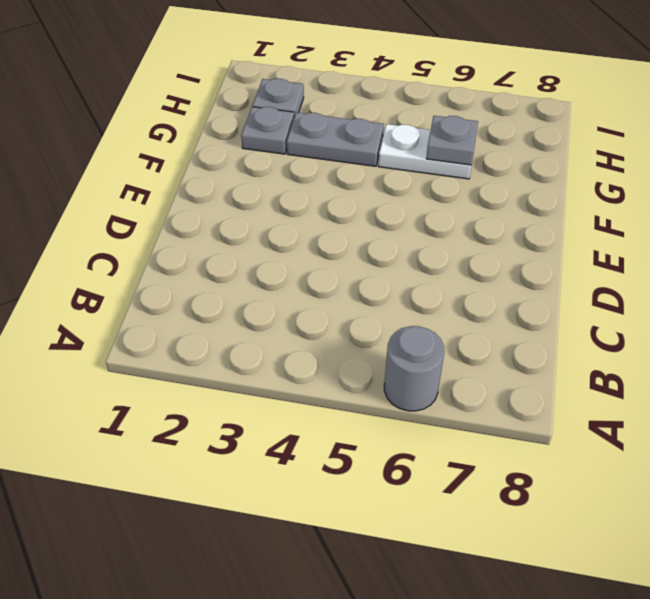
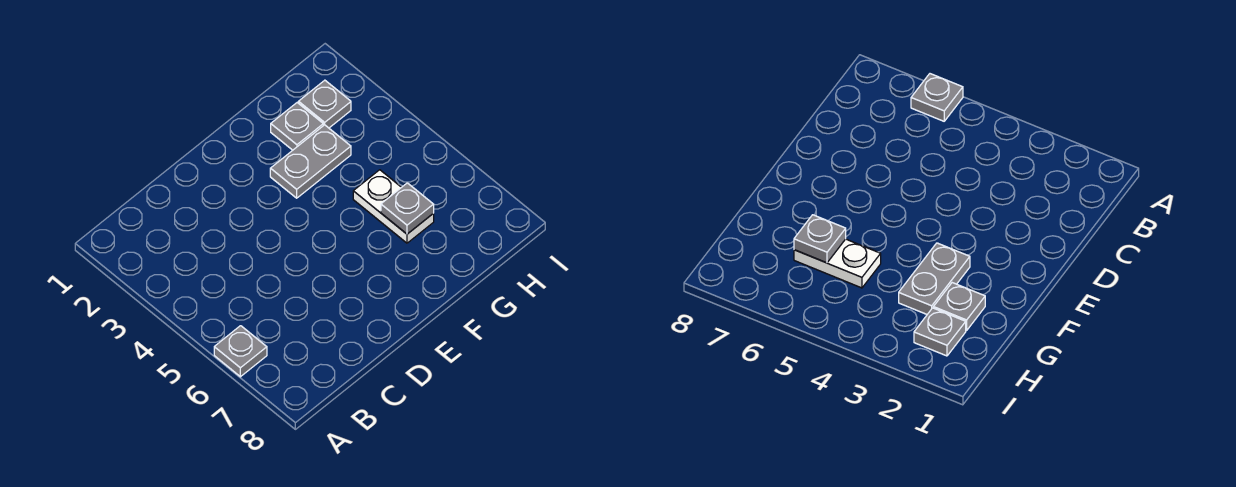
grey round brick A6 level 1 -> grey plate A6 level 1
grey plate G3:G4 level 1 -> grey plate F3:G3 level 1

